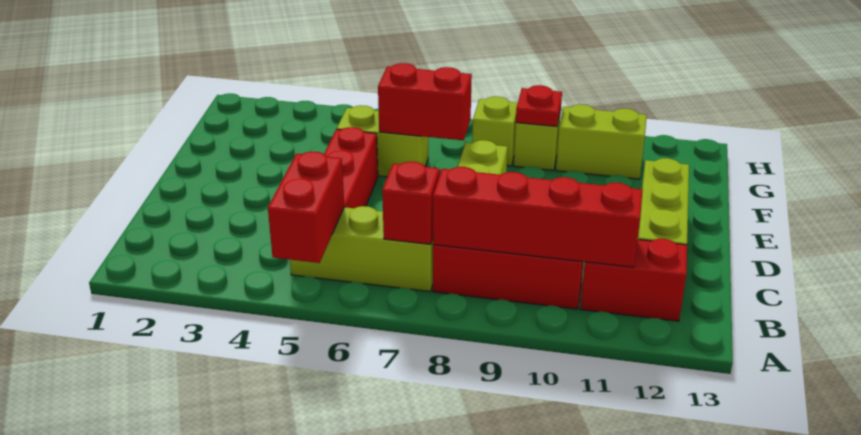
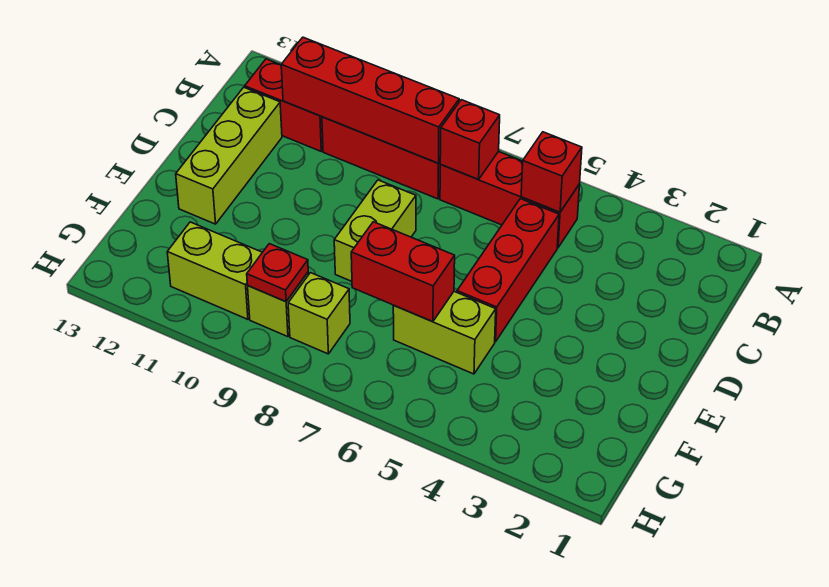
red brick A5:B5 level 2 -> red brick B5 level 2
lime brick B5:B7 level 1 -> red brick B5:B7 level 1

